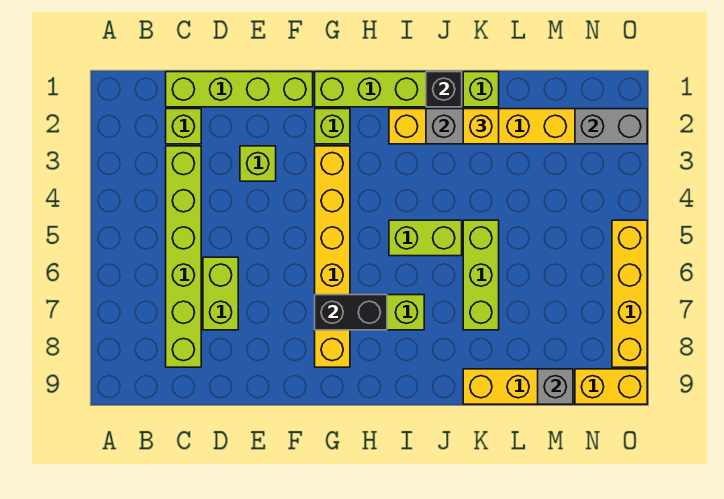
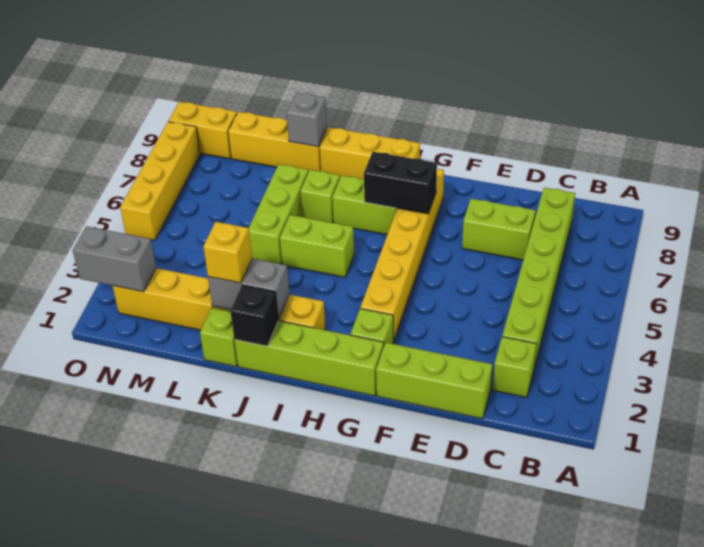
lime brick C1:F1 level 1 -> lime brick D1:F1 level 1
lime brick D6:D7 level 1 -> lime brick D7:E7 level 1
lime brick E3 level 1 -> lime brick J7 level 1
none -> yellow brick H9:J9 level 1
grey brick M9 level 2 -> grey brick K9 level 2

